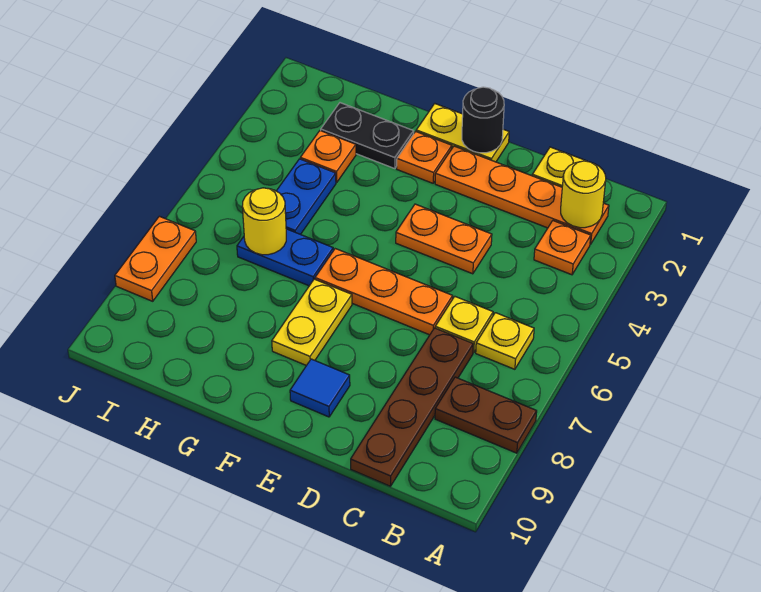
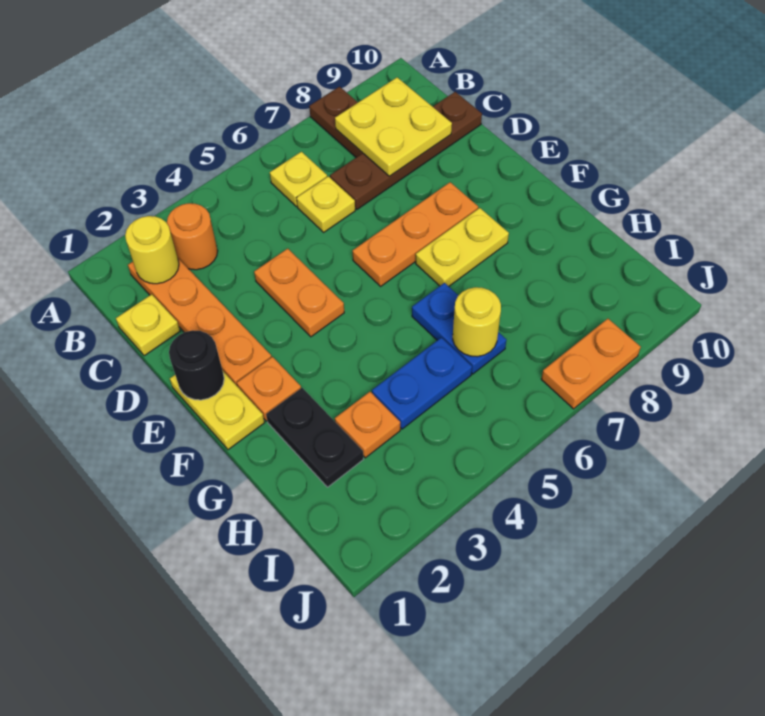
orange plate B3 level 1 -> orange round brick B3 level 1
none -> yellow plate B8:C9 level 2
orange plate D6:F6 level 1 -> orange plate E6:E8 level 1
blue tile E9 level 1 -> none

